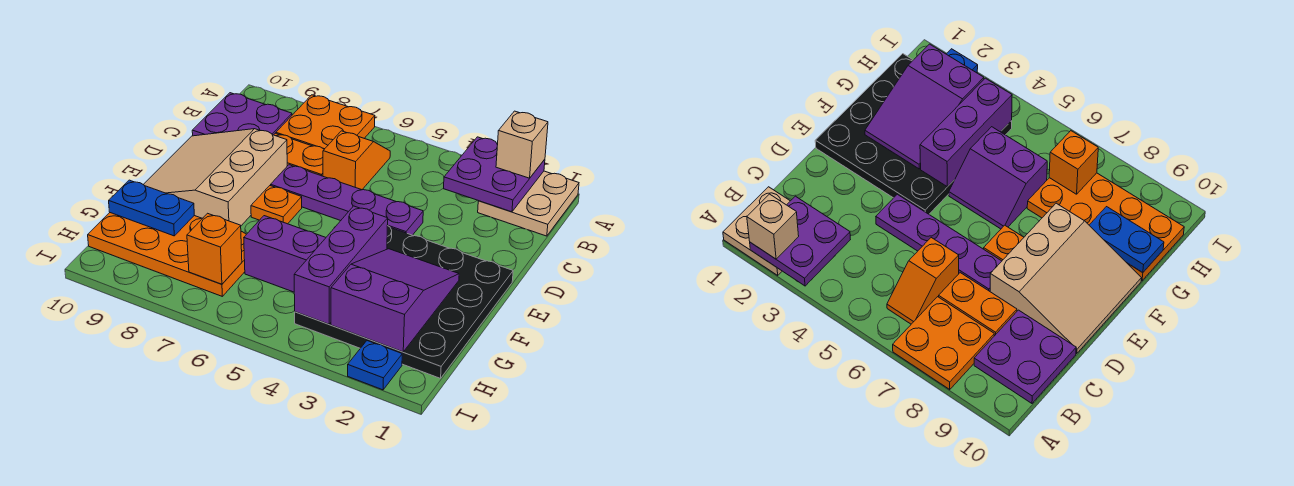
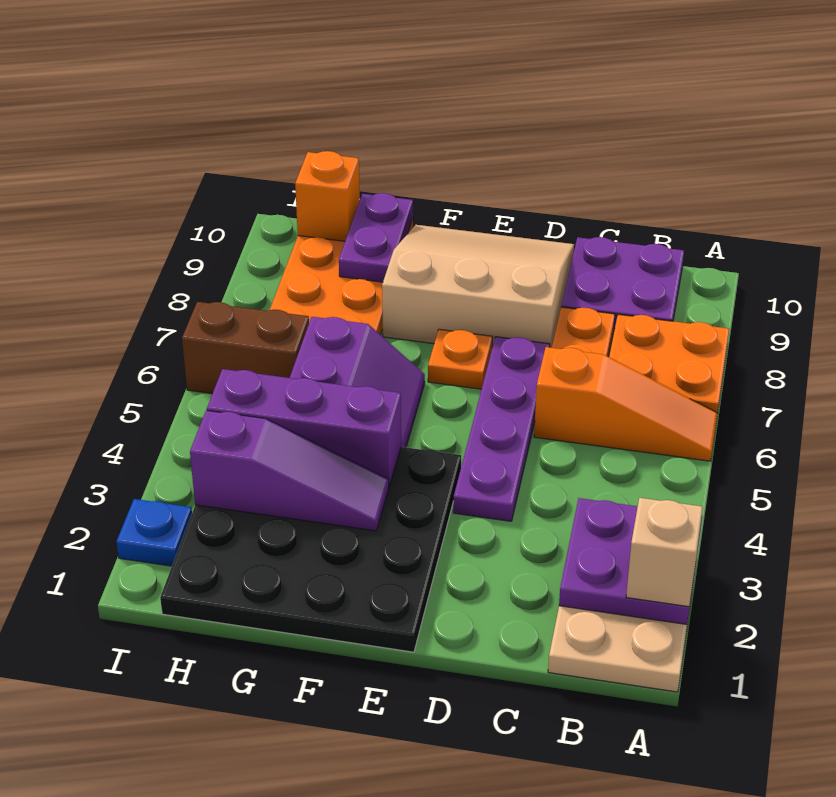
orange slope B6:C6 level 1 top C -> orange slope A6:C6 level 1 top C
purple slope F2:H3 level 2 top H -> purple slope F3:H3 level 2 top H
blue plate G9:G10 level 2 -> purple plate G9:G10 level 2
none -> brown brick H6:I6 level 1
orange brick H7 level 2 -> orange brick H10 level 2

